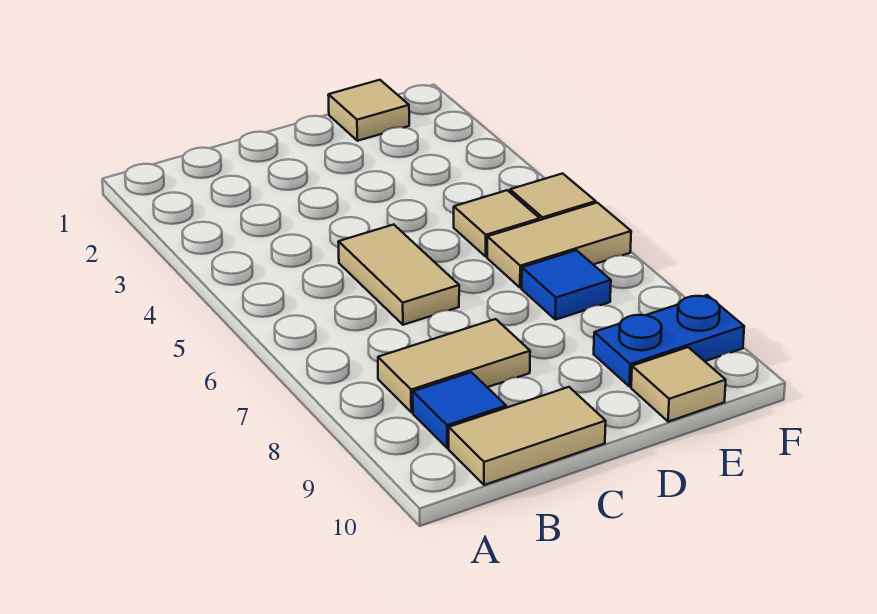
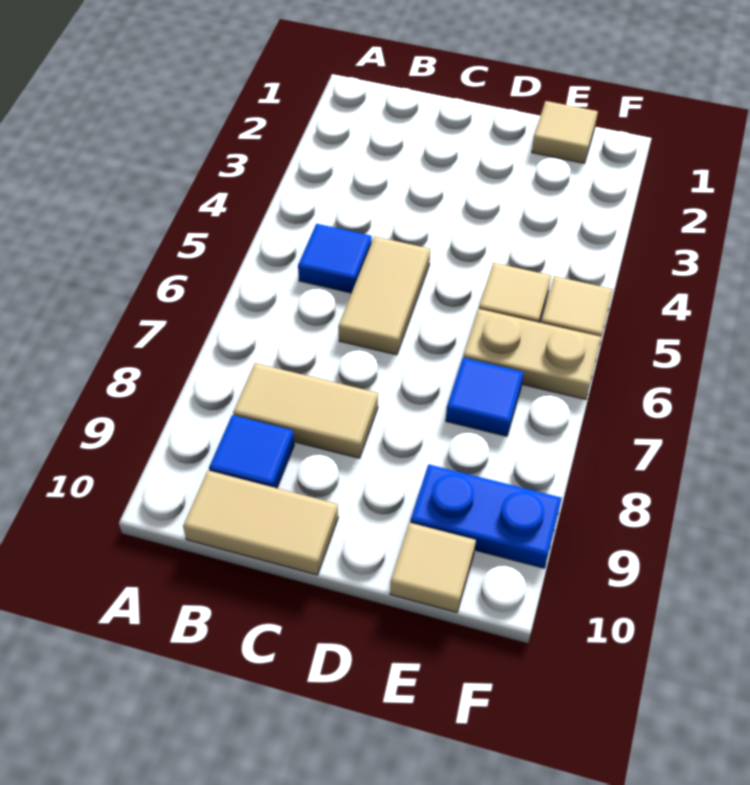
none -> blue tile B5 level 1
tan tile E6:F6 level 1 -> tan plate E6:F6 level 1

